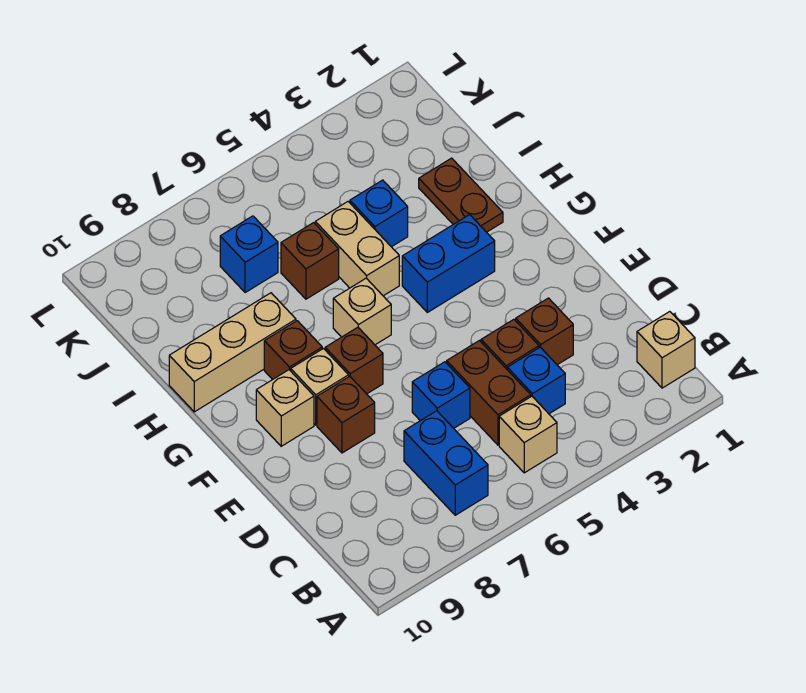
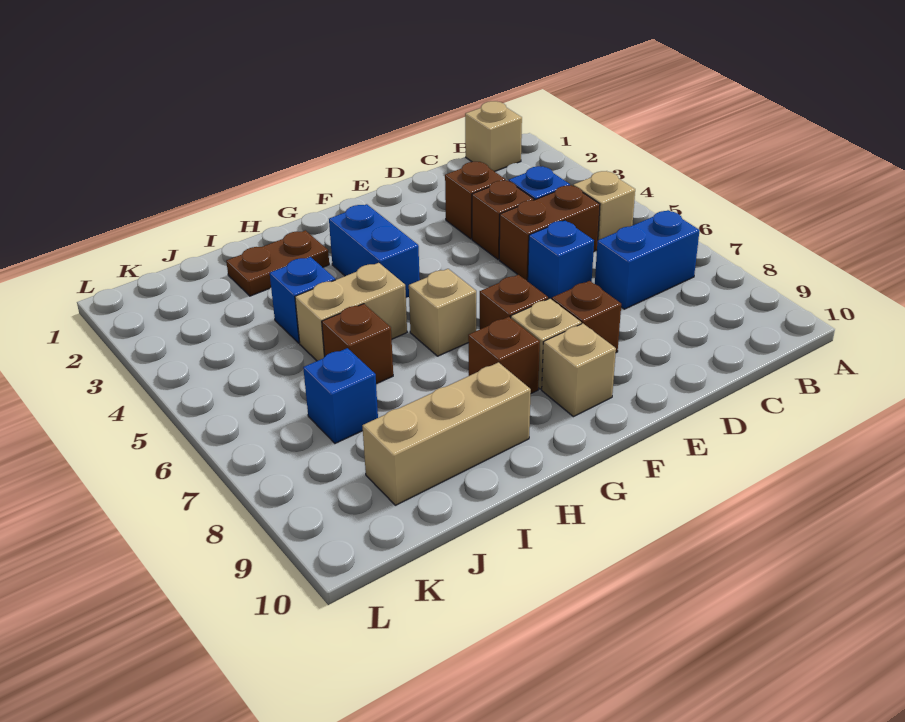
tan brick H8:H10 level 1 -> tan brick H9:J9 level 1

